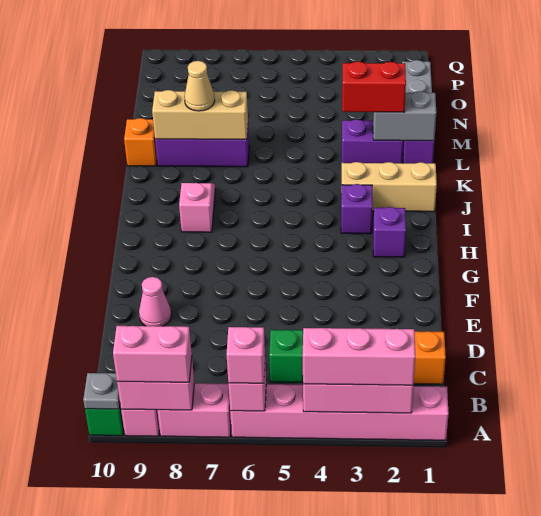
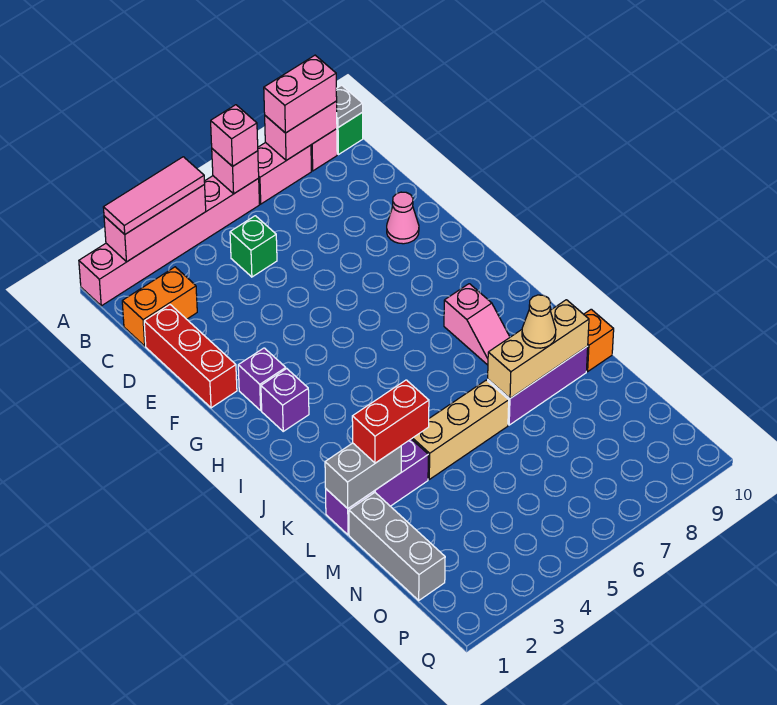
pink brick A2:A4 level 3 -> pink tile A2:A4 level 3
none -> red brick D1:F1 level 1
purple brick I3 level 1 -> purple brick G2 level 1
tan brick J1:J3 level 1 -> tan brick L4:L6 level 1

